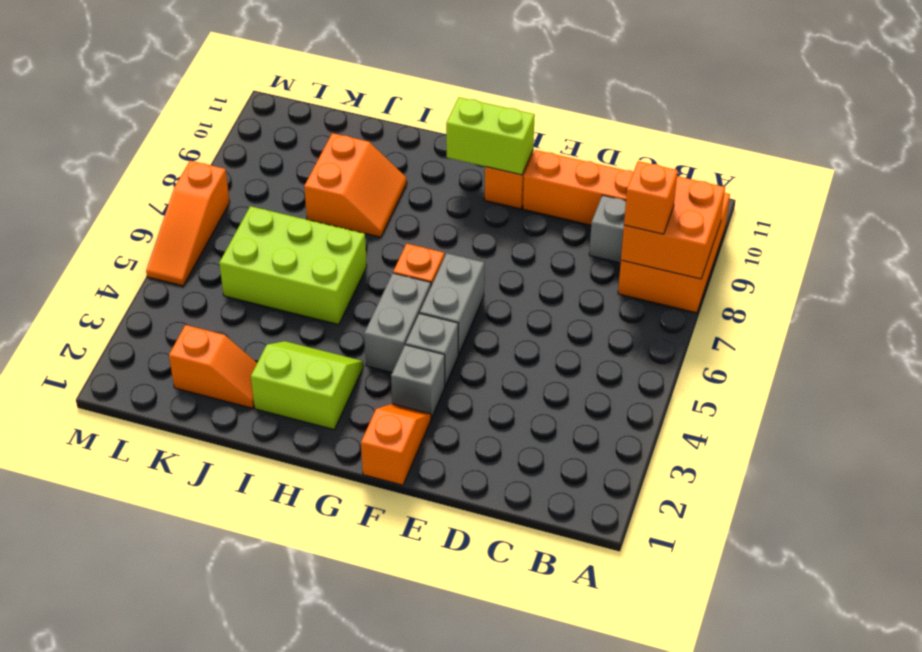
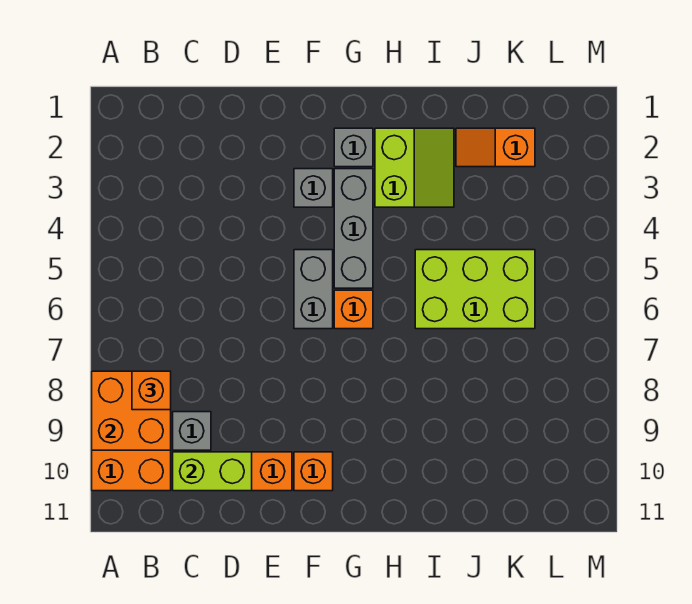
orange slope F1:F2 level 1 top 1 -> none
grey brick F4 level 1 -> grey brick G2 level 1
lime brick F10:G10 level 2 -> lime brick C10:D10 level 2
grey brick G4:G5 level 1 -> grey brick G3:G5 level 1
lime slope H2:I3 level 1 top 2 -> lime slope H2:I3 level 1 top H
orange slope I8:J9 level 1 top J -> none
orange slope M5:M7 level 1 top 7 -> none

